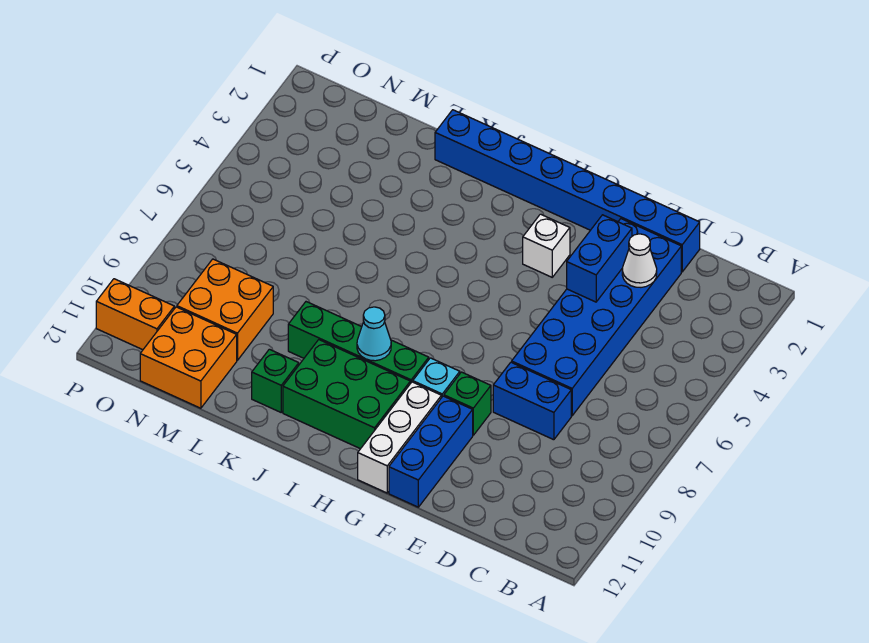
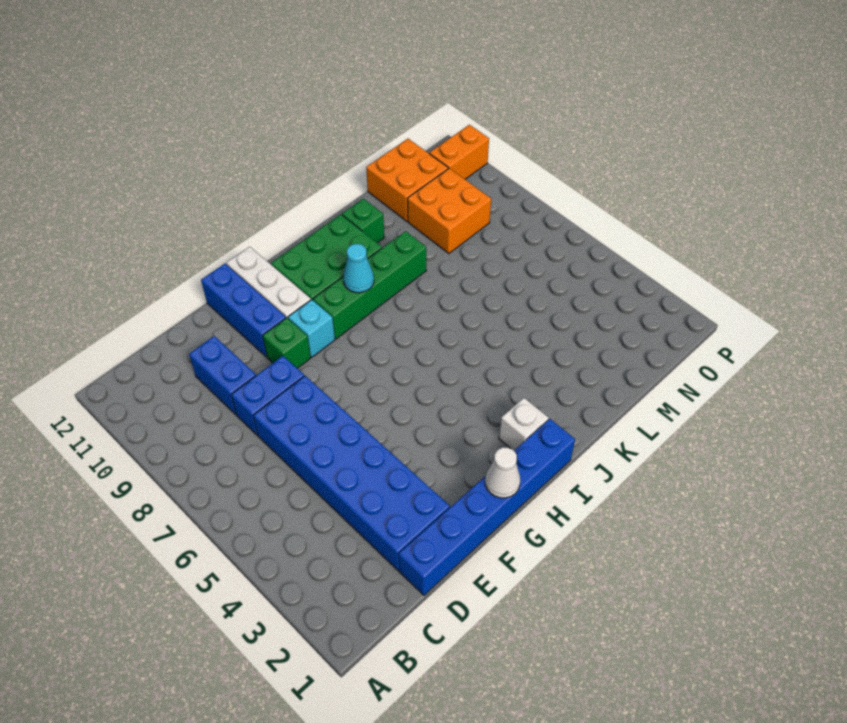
blue brick D1:K1 level 1 -> blue brick D1:I1 level 1
white cone D3 level 2 -> white cone G1 level 2
blue brick E3:E4 level 2 -> blue brick D9:D10 level 1
white brick G3 level 1 -> white brick I2 level 1

